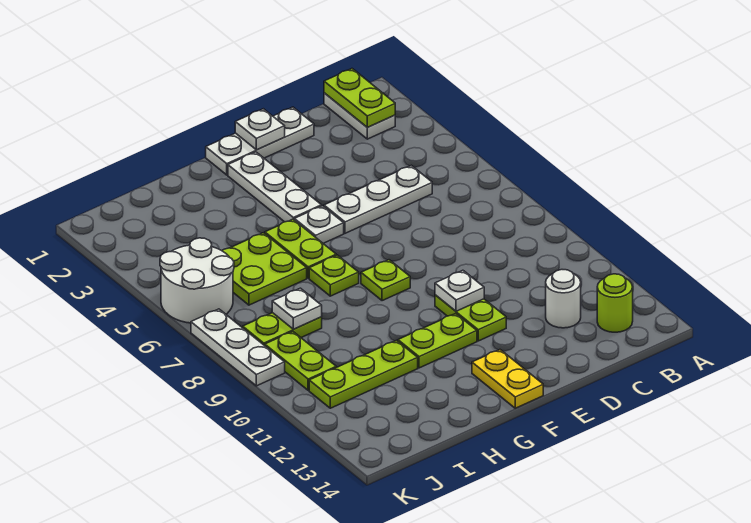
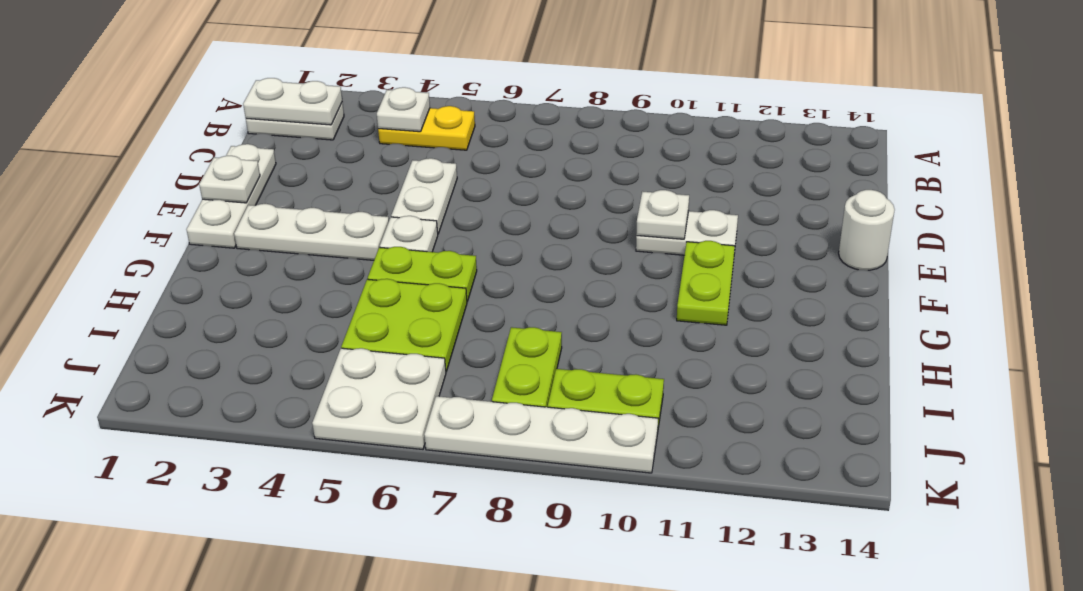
lime plate B1:B2 level 2 -> white plate B1:B2 level 2
lime round brick B13 level 1 -> none
white plate C5:E5 level 1 -> white plate D5:E5 level 1
white round brick C12 level 1 -> white round brick E14 level 1
lime plate E10:E11 level 1 -> white plate E10:E11 level 1
lime plate F8 level 1 -> none
yellow plate F13:F14 level 1 -> yellow plate B4:B5 level 1
lime plate G7 level 1 -> none
lime plate H11:J11 level 1 -> none
white plate I8 level 2 -> white plate B4 level 2
white round brick J5:K6 level 1 -> white plate J5:K6 level 1
white plate K7:K9 level 1 -> white plate K7:K10 level 1

